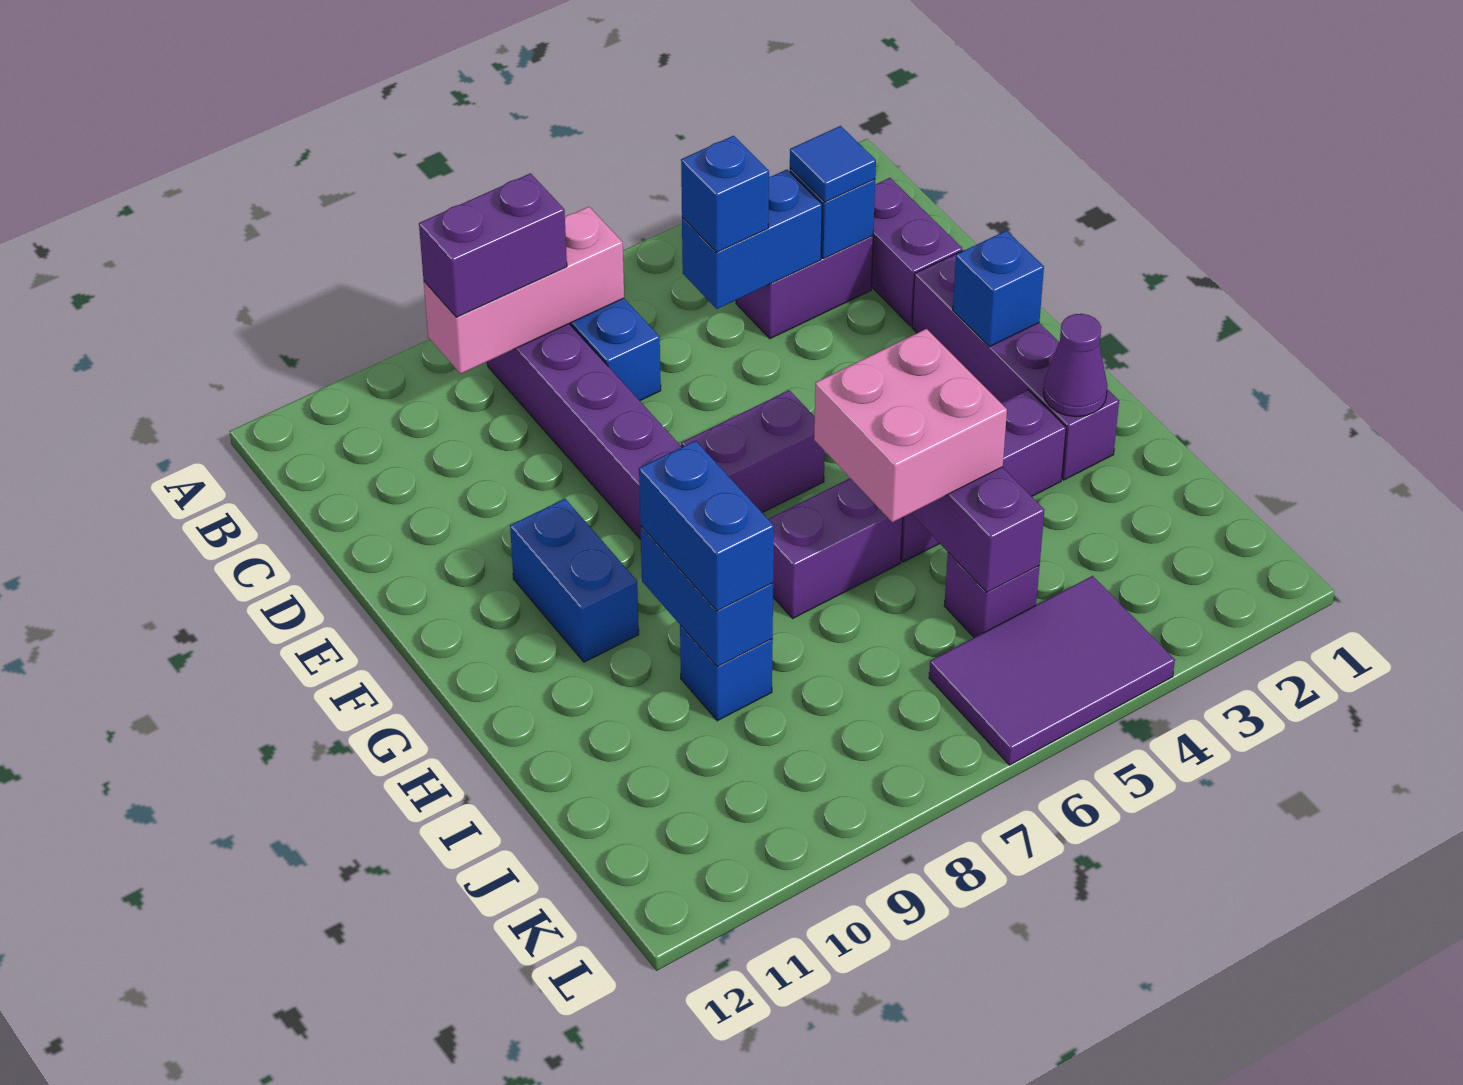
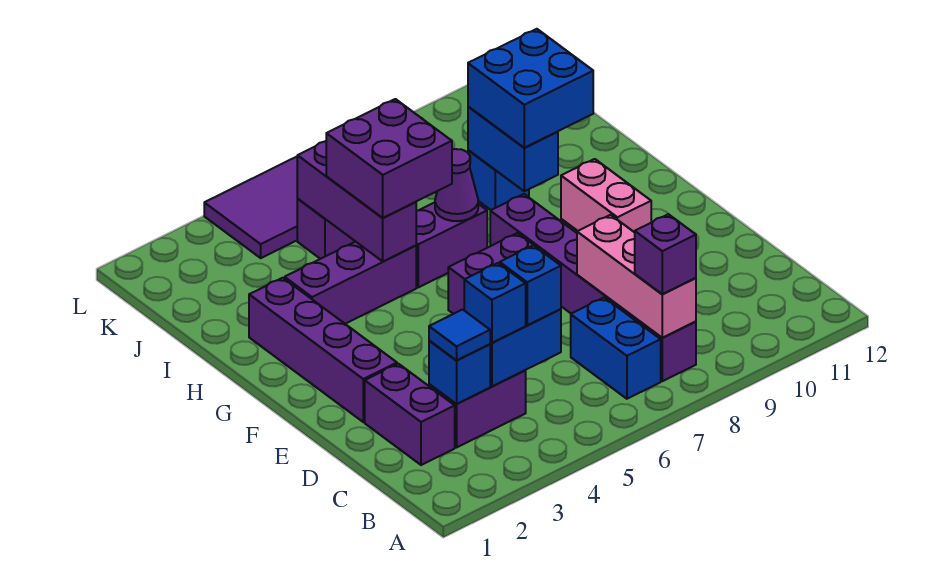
pink brick B7:B9 level 2 -> pink brick B8:D8 level 2
purple brick B8:B9 level 3 -> purple brick B8 level 3
blue brick F2 level 2 -> blue brick C4 level 3
blue brick F10:G10 level 1 -> pink brick F10:G10 level 1
purple cone H2 level 2 -> purple cone H7 level 2
pink brick H5:I6 level 3 -> purple brick H5:I6 level 3
blue brick H9:I9 level 3 -> blue brick H9:I10 level 3

